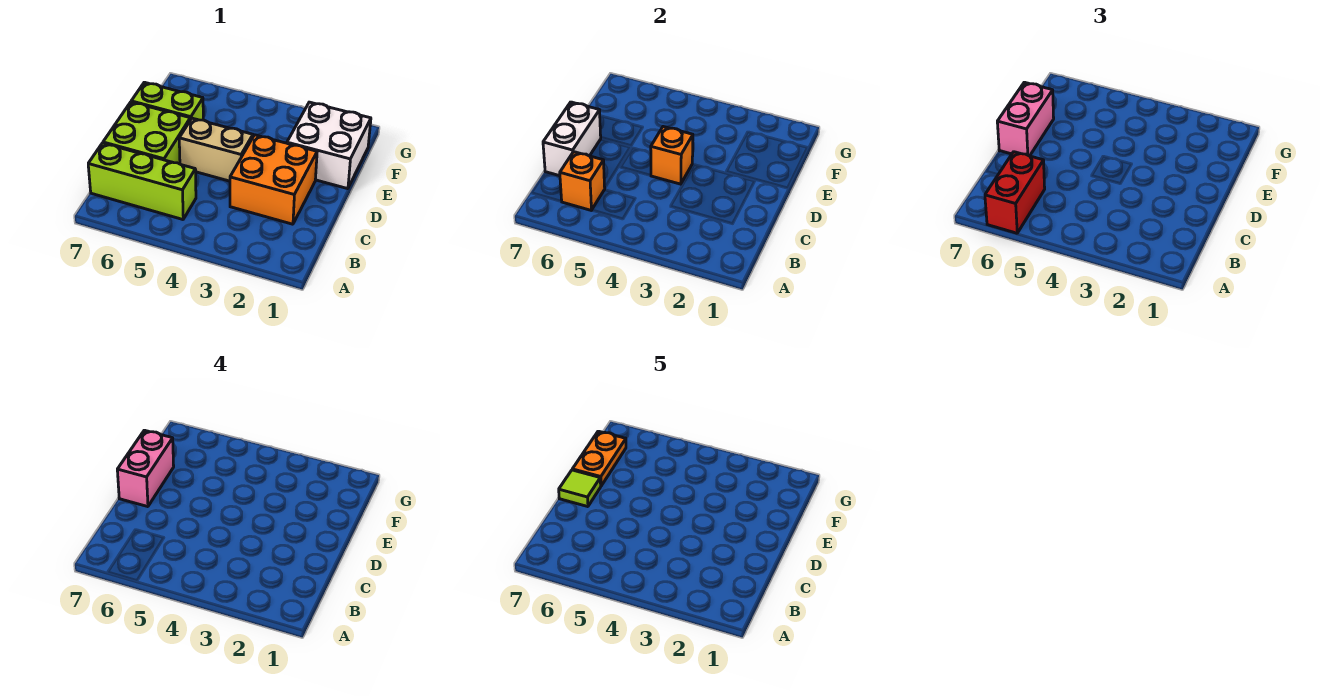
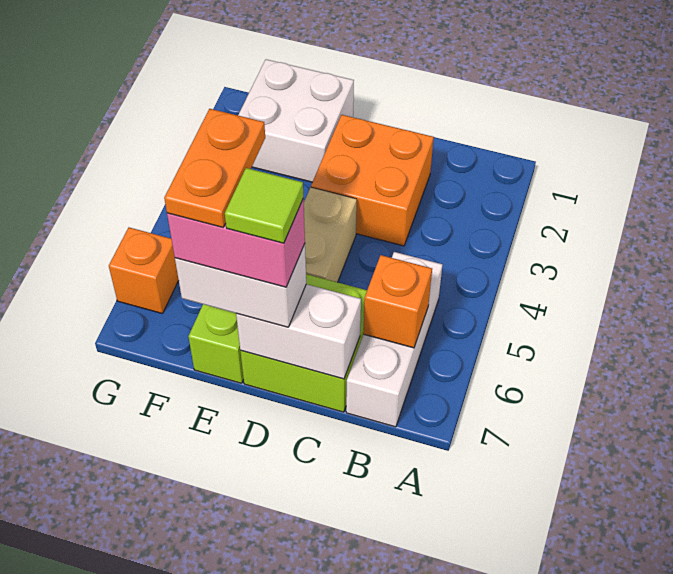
red brick A6:B6 level 3 -> none
lime brick B5:B7 level 1 -> white brick B5:B7 level 1
orange brick D4 level 2 -> orange brick G6 level 1
pink brick D7:E7 level 3 -> white brick D7:E7 level 3
orange plate E7:F7 level 5 -> orange plate E6:E7 level 5

